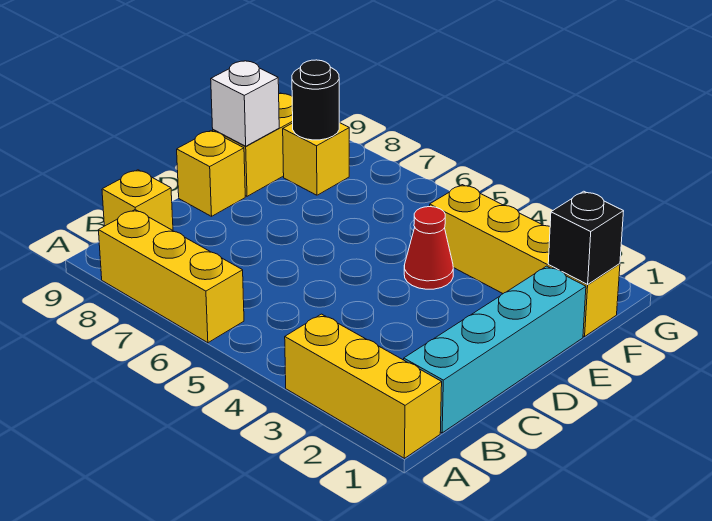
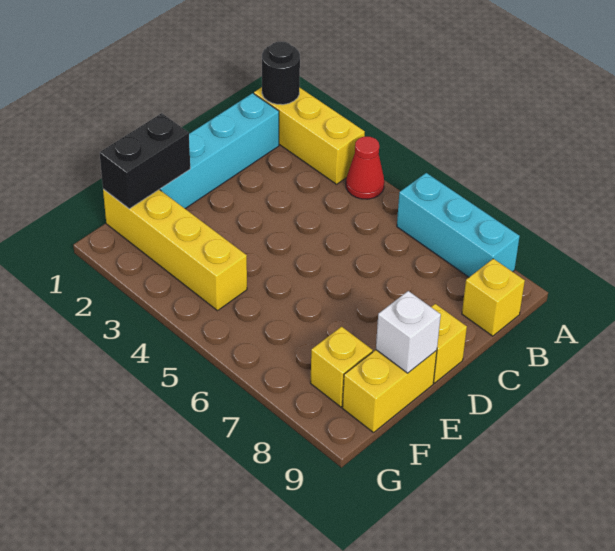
yellow brick A6:A8 level 1 -> cyan brick A6:A8 level 1
red cone E4 level 1 -> red cone A4 level 1
black brick F1 level 2 -> black brick E1:F1 level 2
black round brick F8 level 2 -> black round brick A1 level 2

